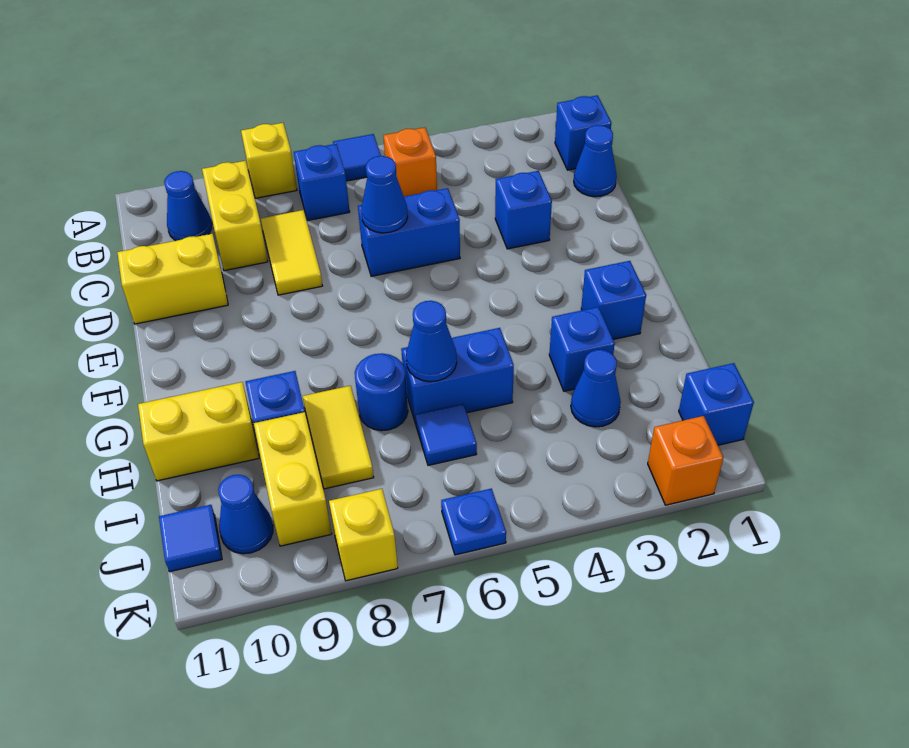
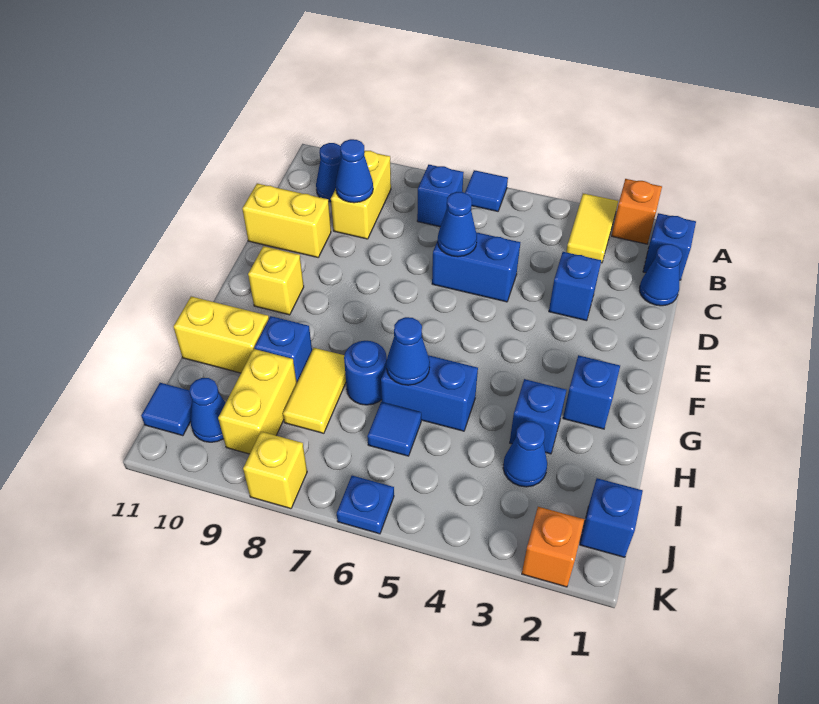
yellow brick A8 level 1 -> yellow brick F10 level 1
orange brick B5 level 1 -> orange brick A2 level 1
yellow tile C8:D8 level 1 -> yellow tile A3:B3 level 1
none -> blue cone C9 level 2

